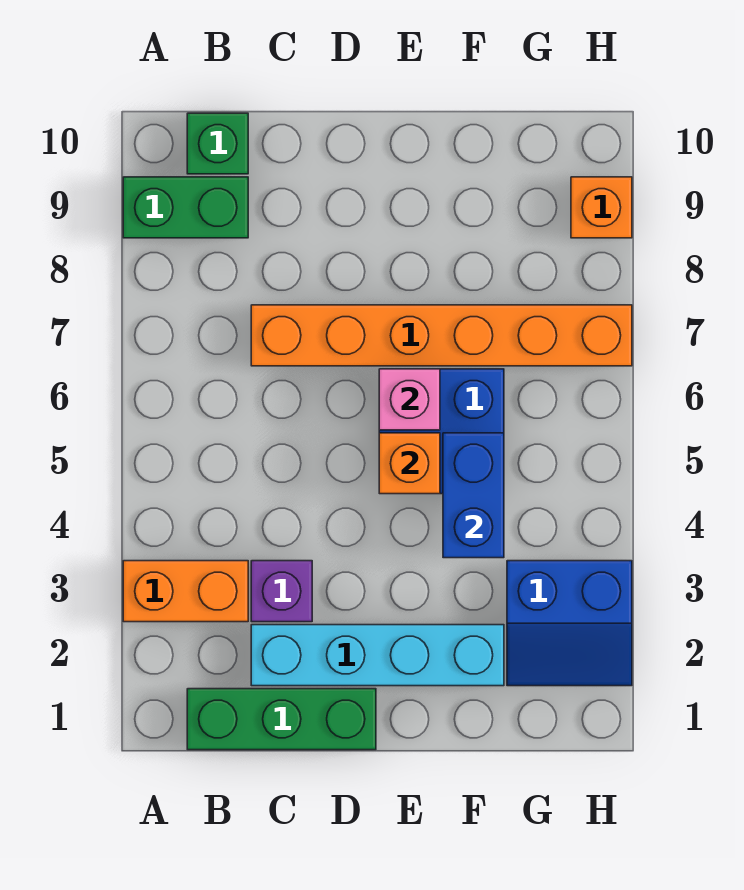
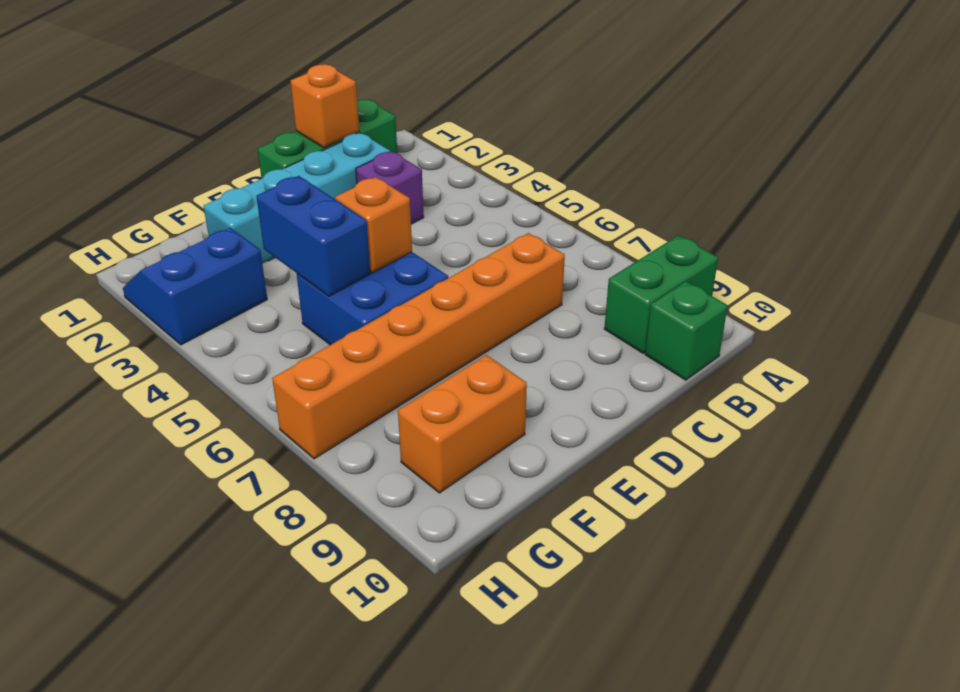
orange brick A3:B3 level 1 -> orange brick F9:G9 level 1
pink brick E6 level 2 -> none
orange brick H9 level 1 -> orange brick C1 level 2

